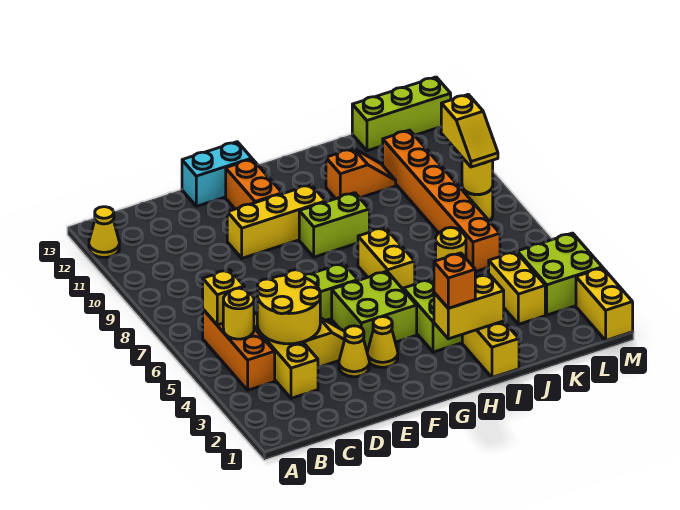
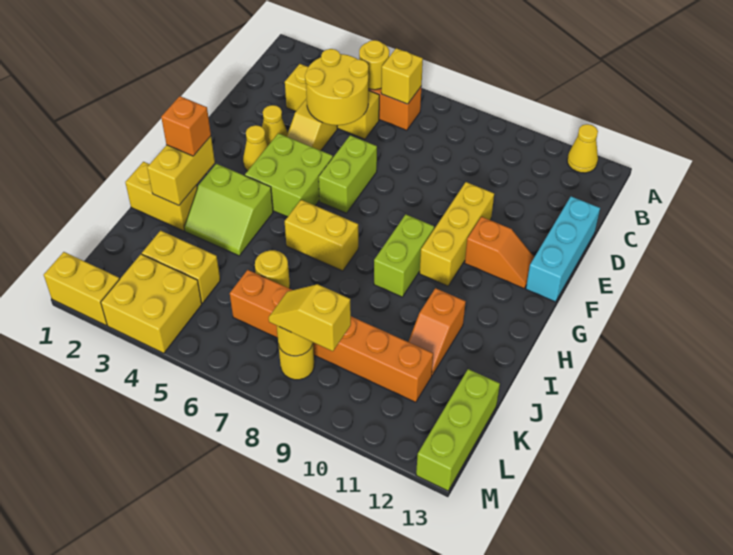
cyan brick E13:F13 level 1 -> cyan brick D13:F13 level 1
orange brick F11:F12 level 1 -> orange slope F11:F12 level 1 top 11
lime brick L3:M4 level 1 -> yellow brick L3:M4 level 1

